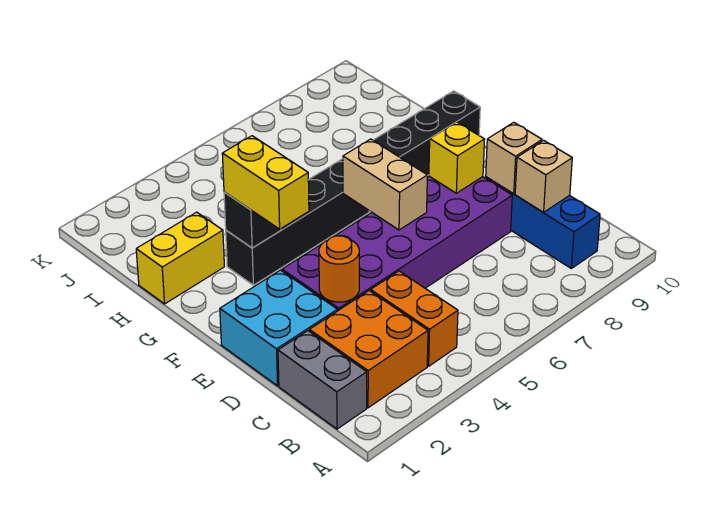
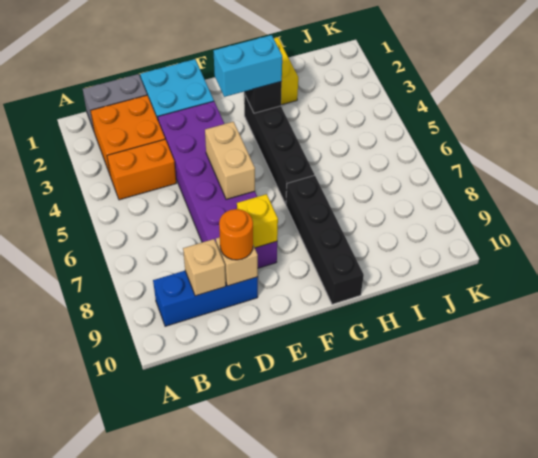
orange round brick D3 level 2 -> orange round brick D9 level 3
tan brick E6:F6 level 2 -> tan brick E5:E6 level 2
yellow brick F3:G3 level 3 -> cyan brick F3:G3 level 3

